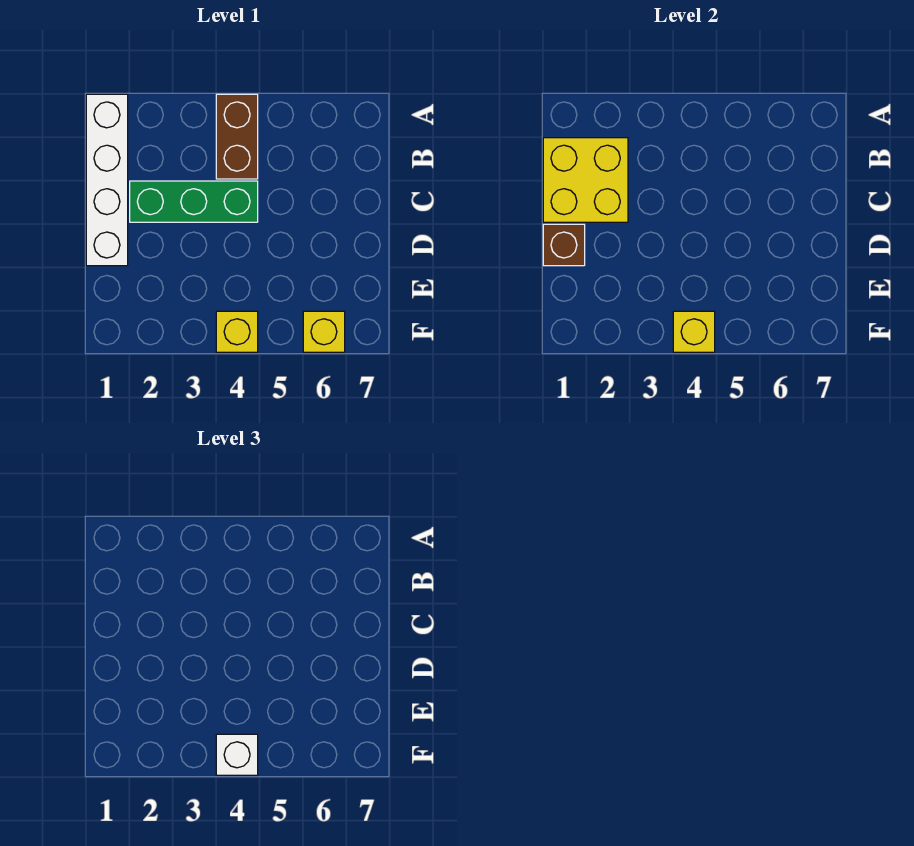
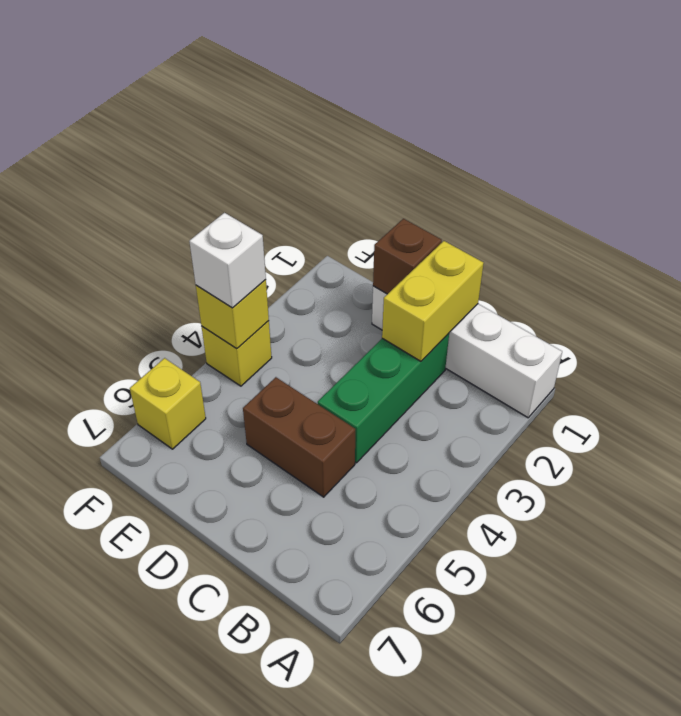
brown brick A4:B4 level 1 -> brown brick C5:D5 level 1
yellow brick B1:C2 level 2 -> yellow brick C1:C2 level 2

